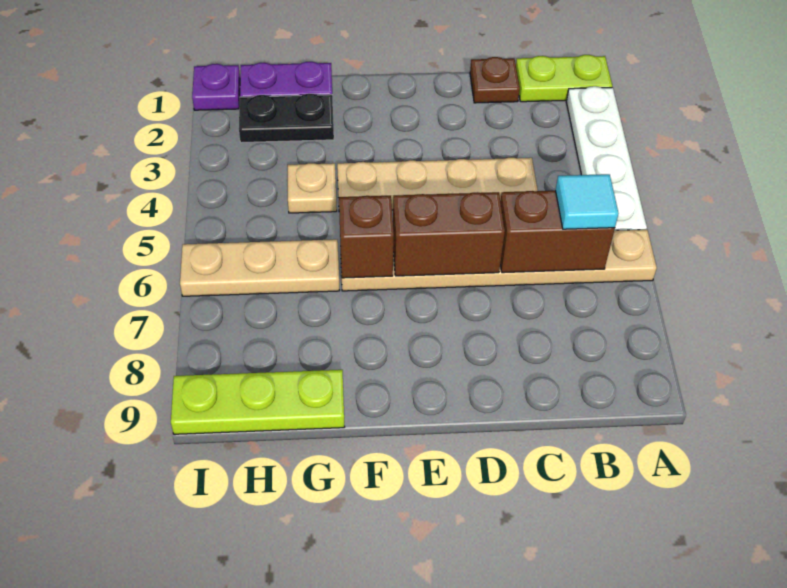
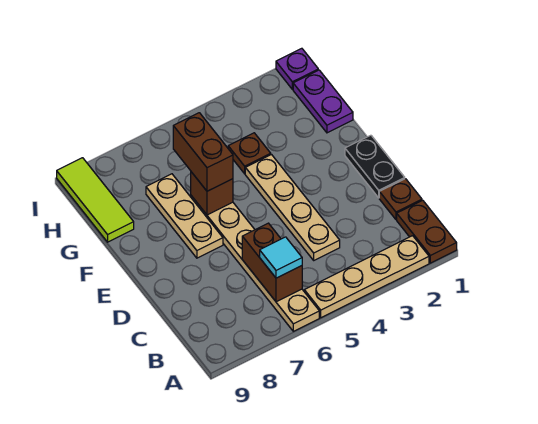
lime plate A1:B1 level 1 -> brown plate A1:B1 level 1
white plate A2:A5 level 1 -> tan plate A2:A5 level 1
brown brick D6:E6 level 2 -> brown brick F6:G6 level 3
black plate G2:H2 level 1 -> black plate D1:E1 level 1
tan plate G4 level 1 -> brown plate G4 level 1
tan plate G6:I6 level 1 -> tan plate E7:G7 level 1
lime plate G9:I9 level 1 -> lime tile G9:I9 level 1

